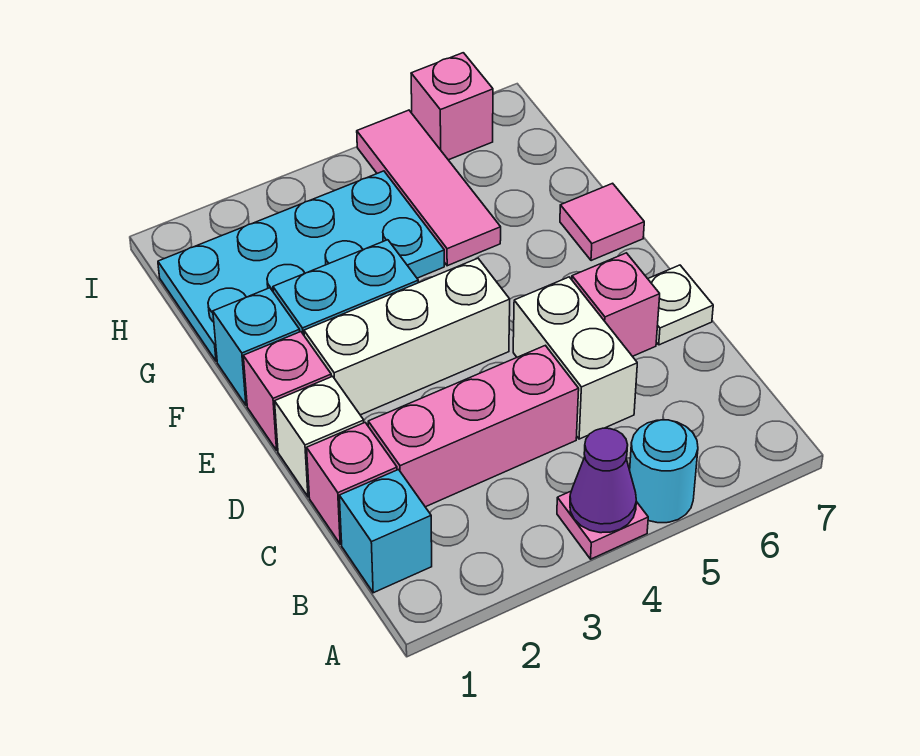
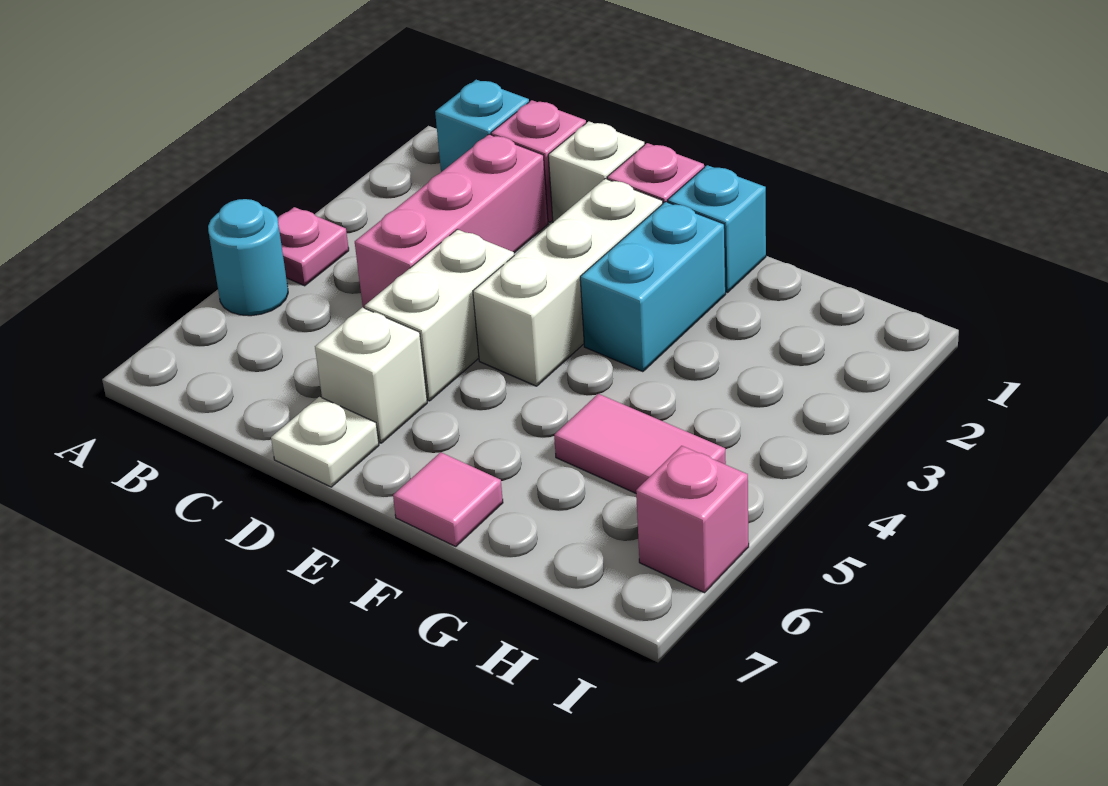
purple cone A4 level 2 -> none
white brick C5:D5 level 1 -> white brick D4:D5 level 1
pink brick D6 level 1 -> white brick D6 level 1
cyan plate G1:H4 level 1 -> none
pink tile G5:I5 level 1 -> pink tile G5:H5 level 1

